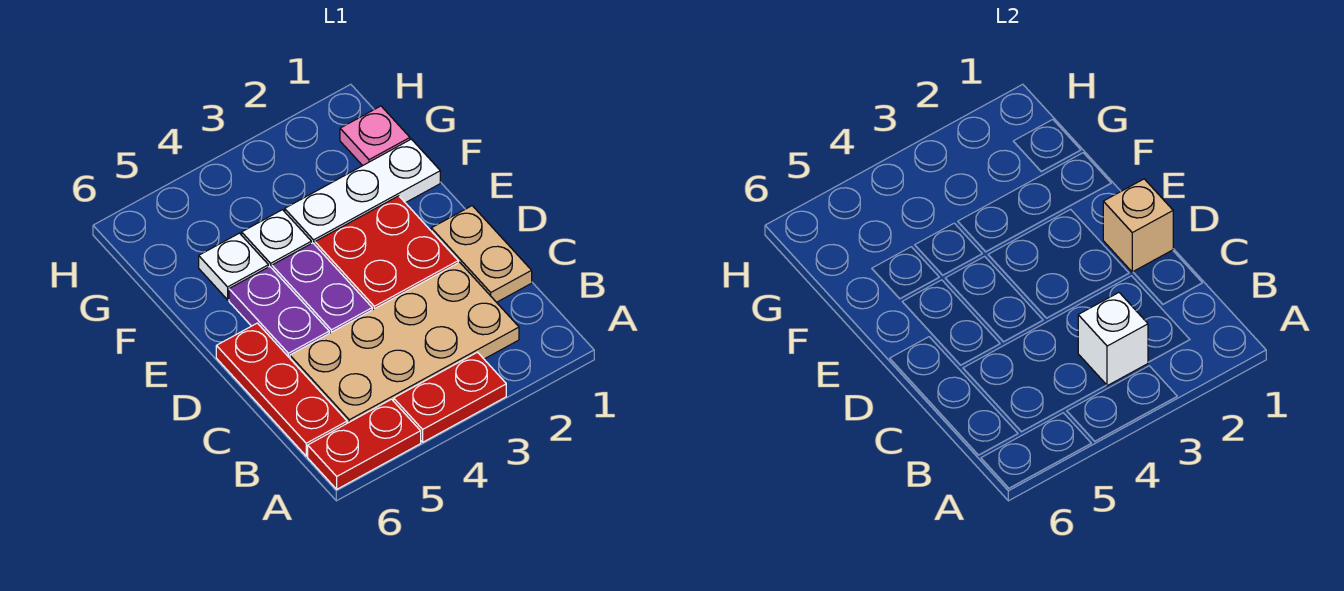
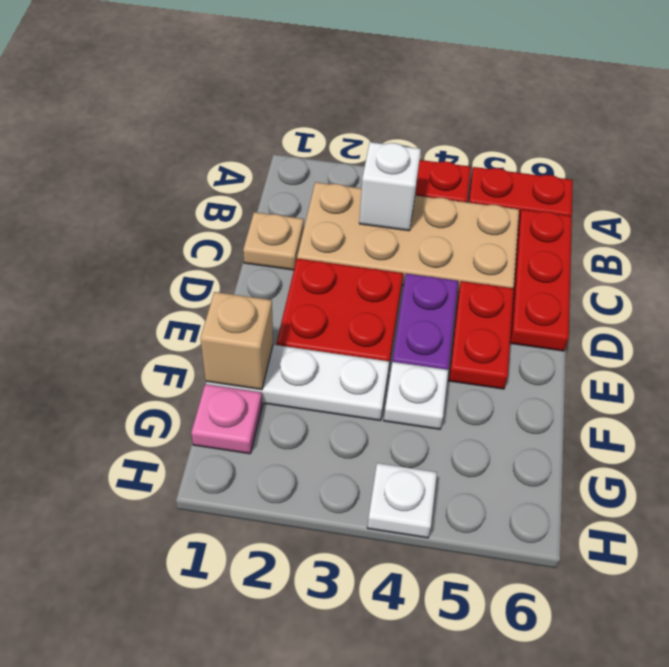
tan plate C1:D1 level 1 -> tan plate C1 level 1
tan brick D1 level 2 -> tan brick F1 level 2
purple plate D5:E5 level 1 -> red plate D5:E5 level 1
white plate F5 level 1 -> white plate H4 level 1

